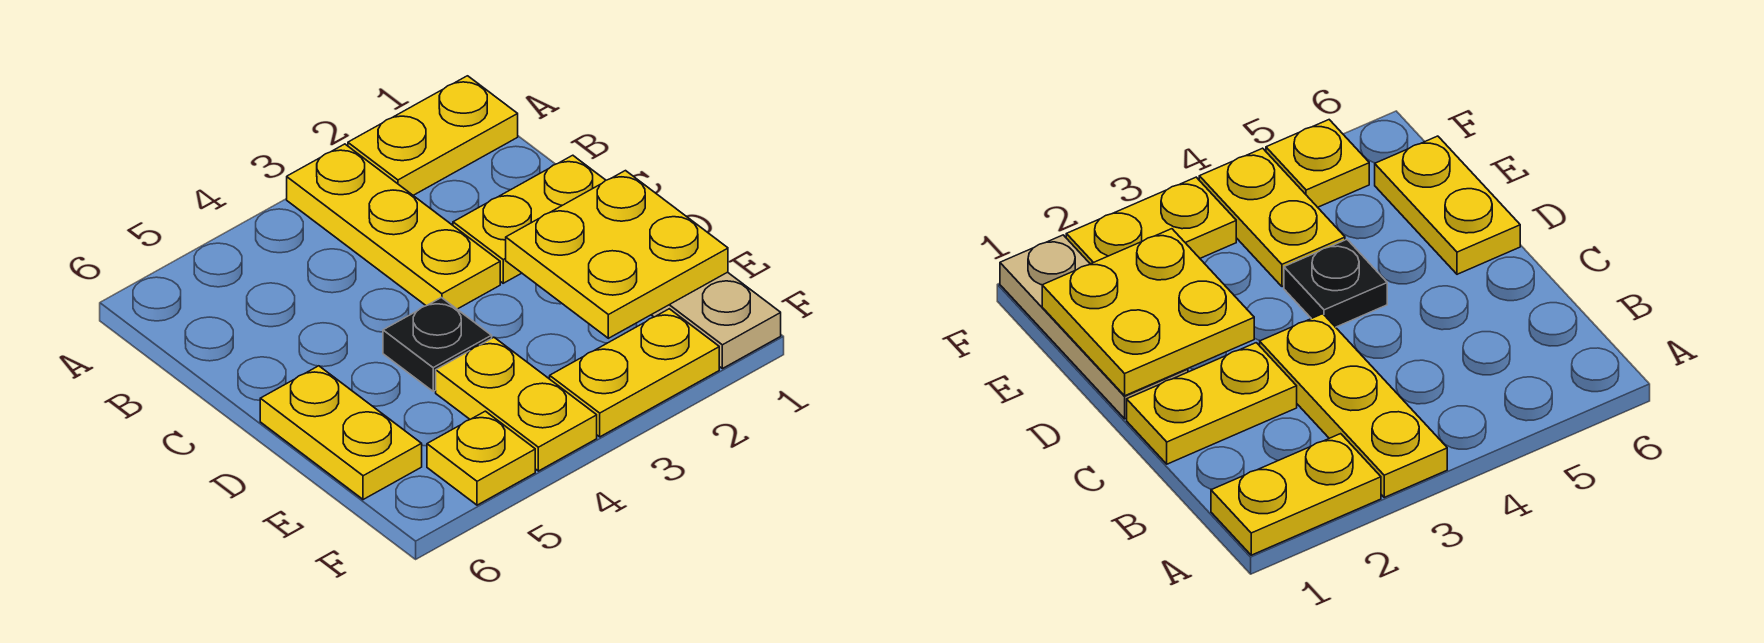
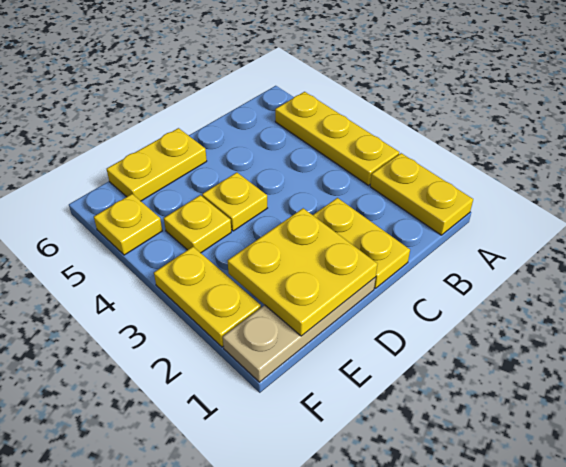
yellow plate A3:C3 level 1 -> yellow plate A3:A5 level 1
black plate D4 level 1 -> yellow plate D4 level 1
yellow plate E4:F4 level 1 -> yellow plate E4 level 1

